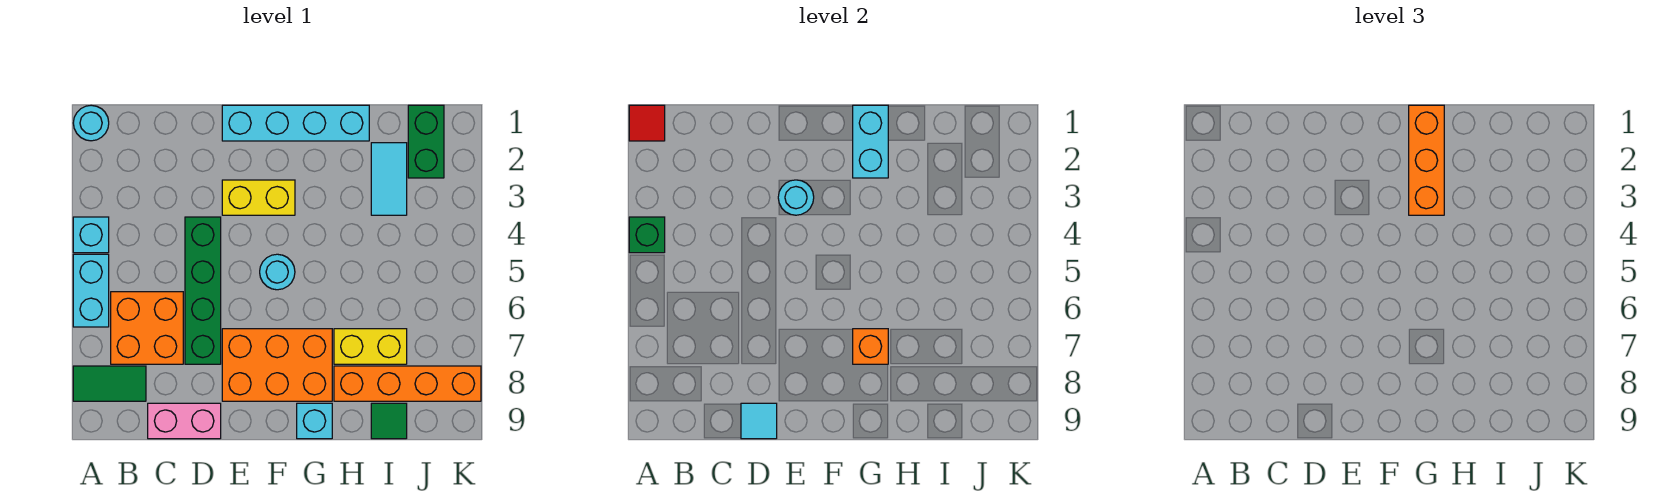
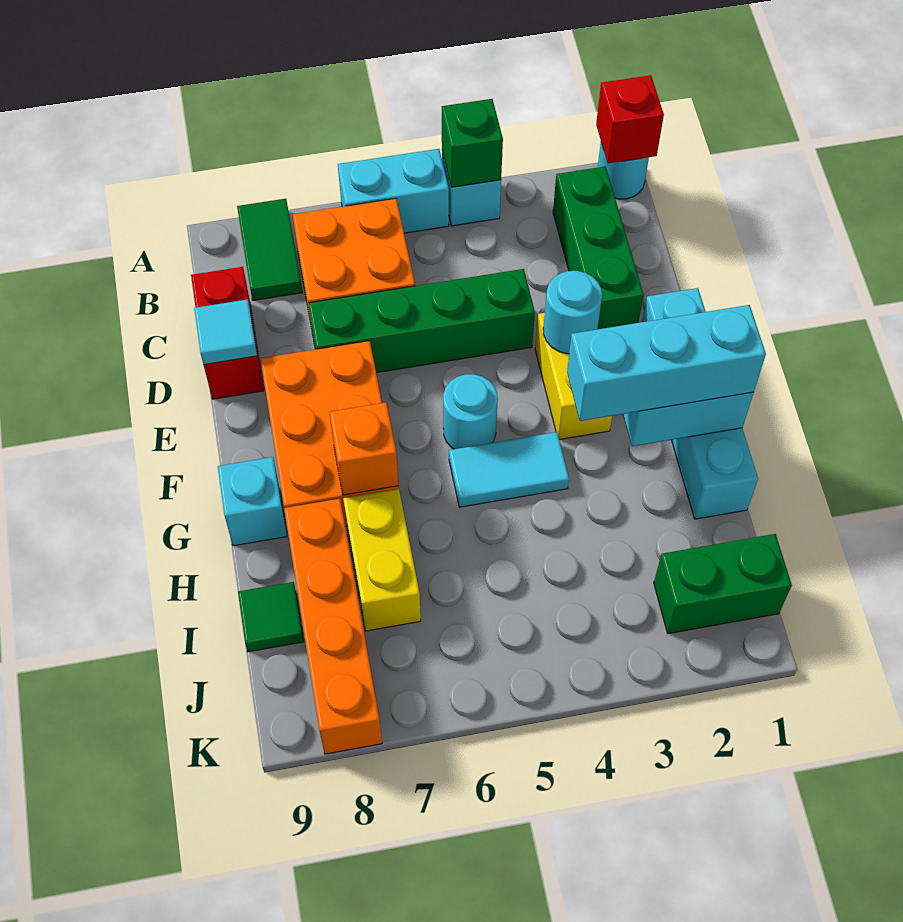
red tile A1 level 2 -> red brick A1 level 2
none -> green brick B2:D2 level 1
pink brick C9:D9 level 1 -> red brick C9:D9 level 1
orange brick G1:G3 level 3 -> cyan brick G1:G3 level 3
cyan tile I2:I3 level 1 -> cyan tile G4:G5 level 1

